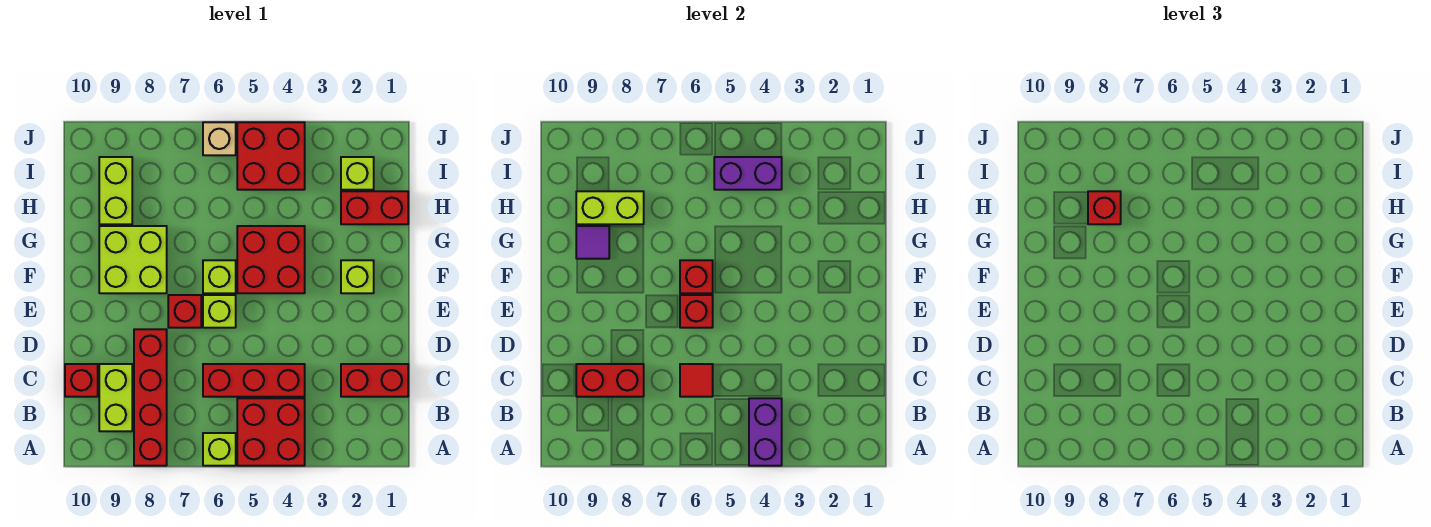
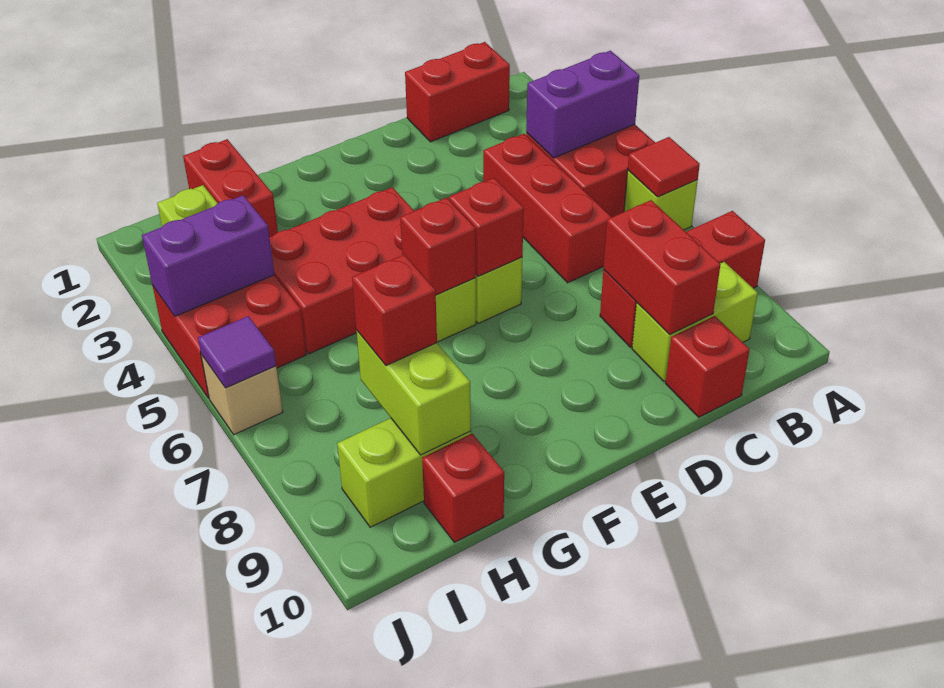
red brick A8:D8 level 1 -> red brick A8:C8 level 1
red brick C1:C2 level 1 -> red brick B1:C1 level 1
red tile C6 level 2 -> red tile A6 level 2
red brick E7 level 1 -> red brick H10 level 1
lime brick F2 level 1 -> none
red brick F4:G5 level 1 -> red brick F4:H5 level 1
lime brick F8:G9 level 1 -> none
purple tile G9 level 2 -> purple tile J6 level 2
purple brick I4:I5 level 2 -> purple brick I4:J4 level 2

